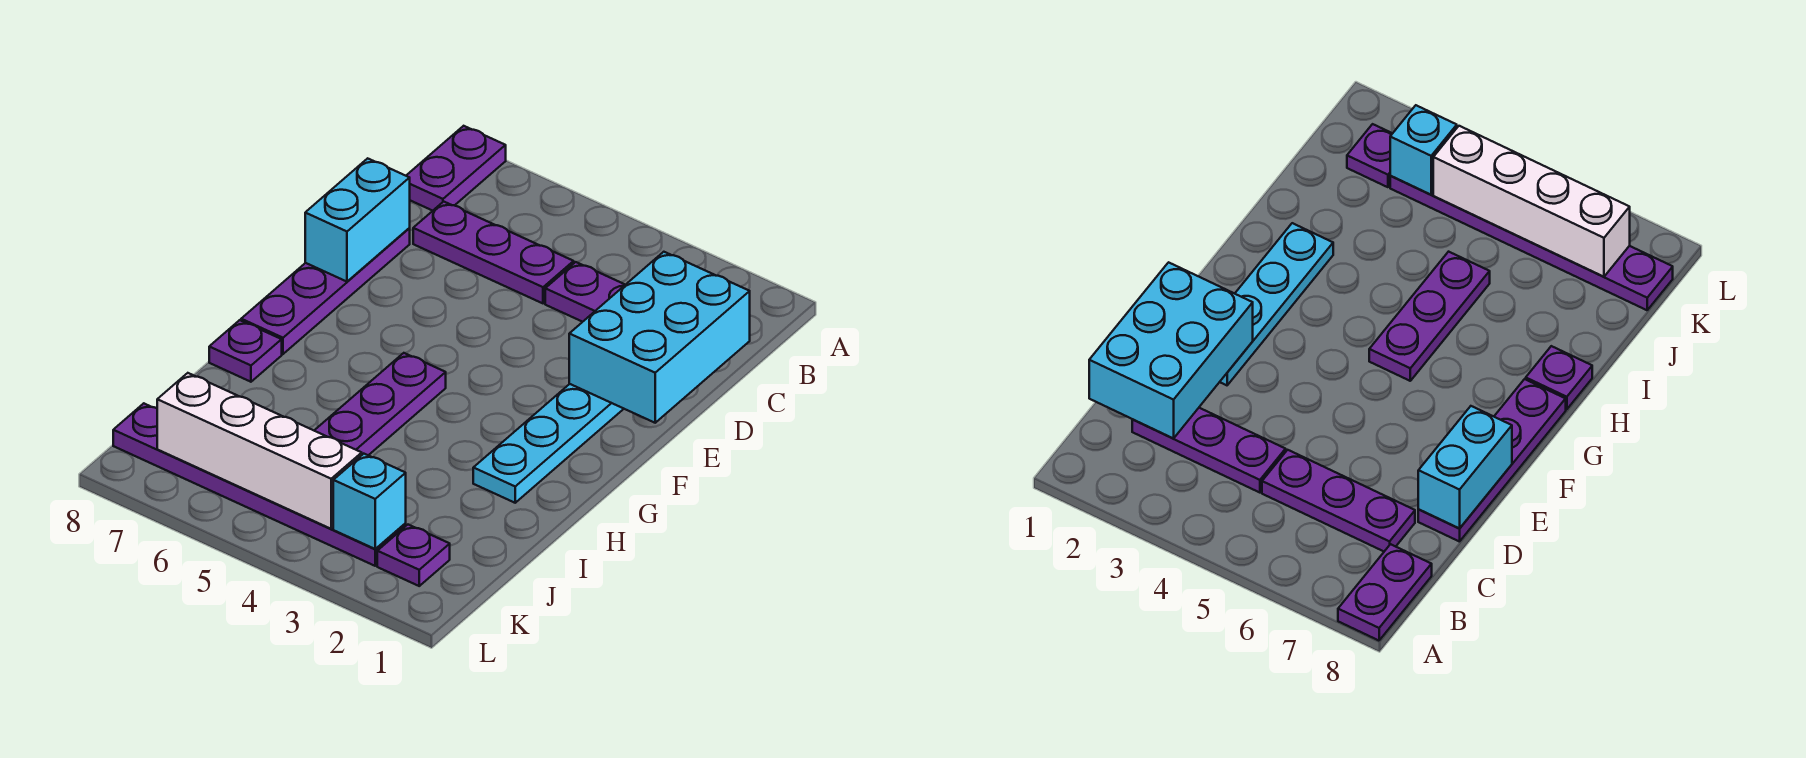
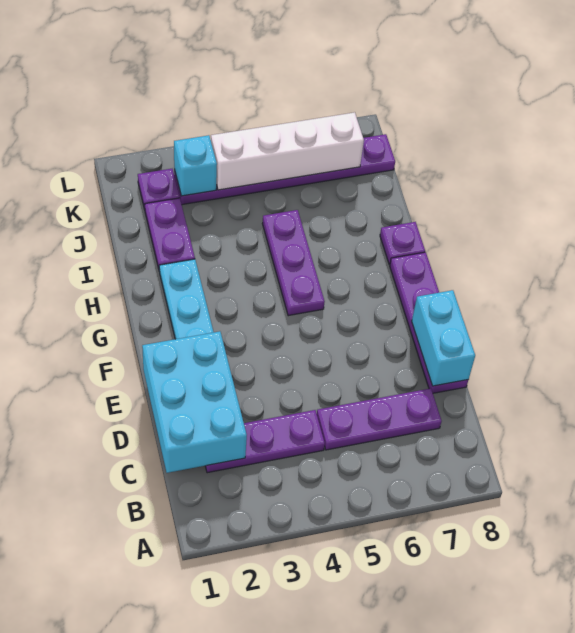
purple plate A8:B8 level 1 -> purple plate I2:J2 level 1

